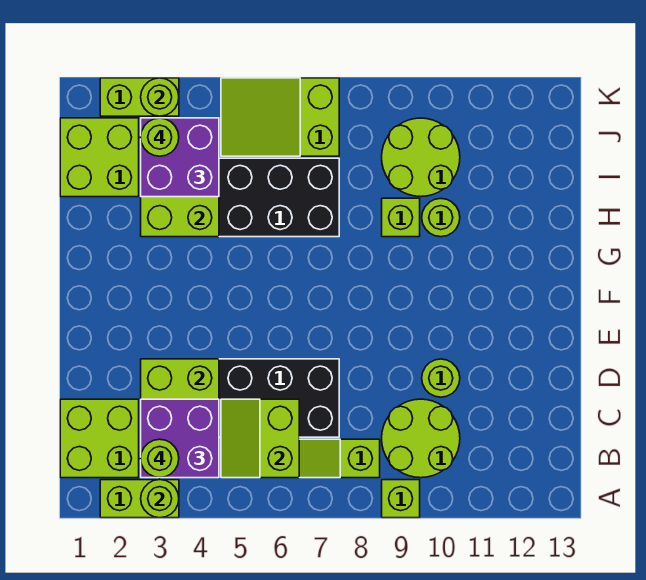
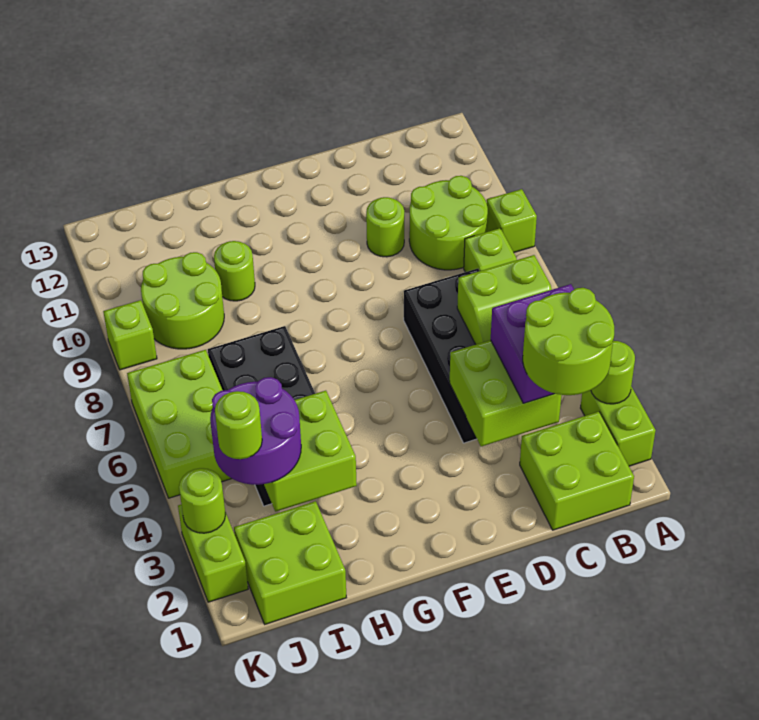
lime round brick B3 level 4 -> lime round brick B2:C3 level 4
lime brick H9 level 1 -> lime brick K9 level 1
purple brick I3:J4 level 3 -> purple round brick I3:J4 level 3
lime slope J5:K7 level 1 top 7 -> lime brick J5:K7 level 1

